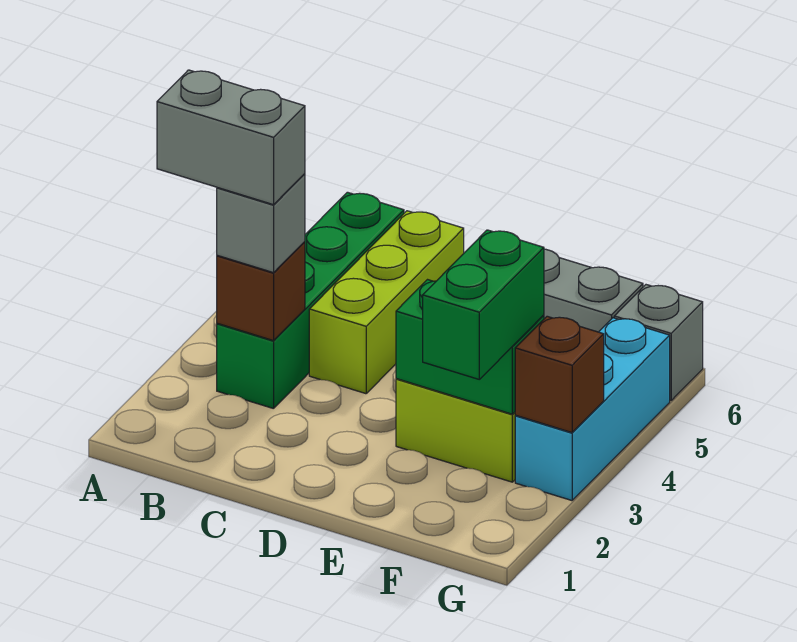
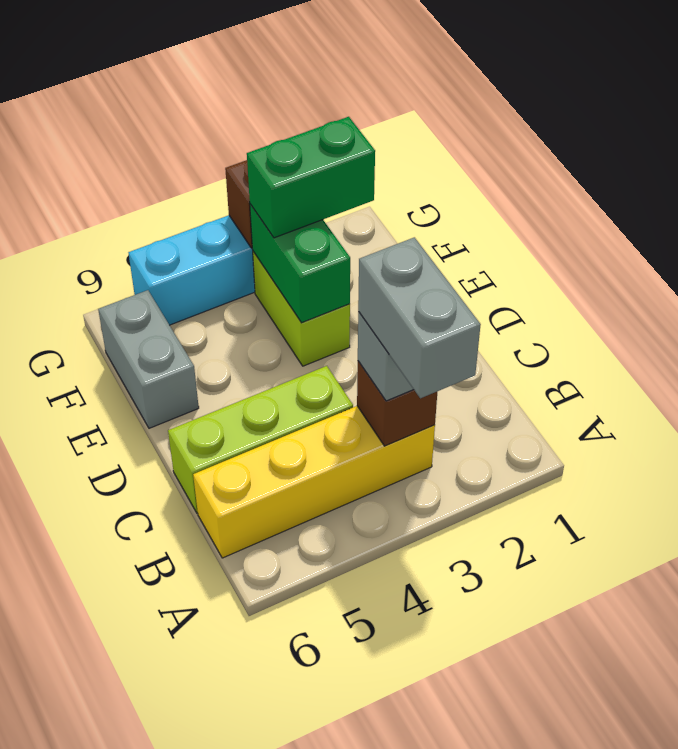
green brick B3:B6 level 1 -> yellow brick B3:B6 level 1
grey brick G6 level 1 -> none

